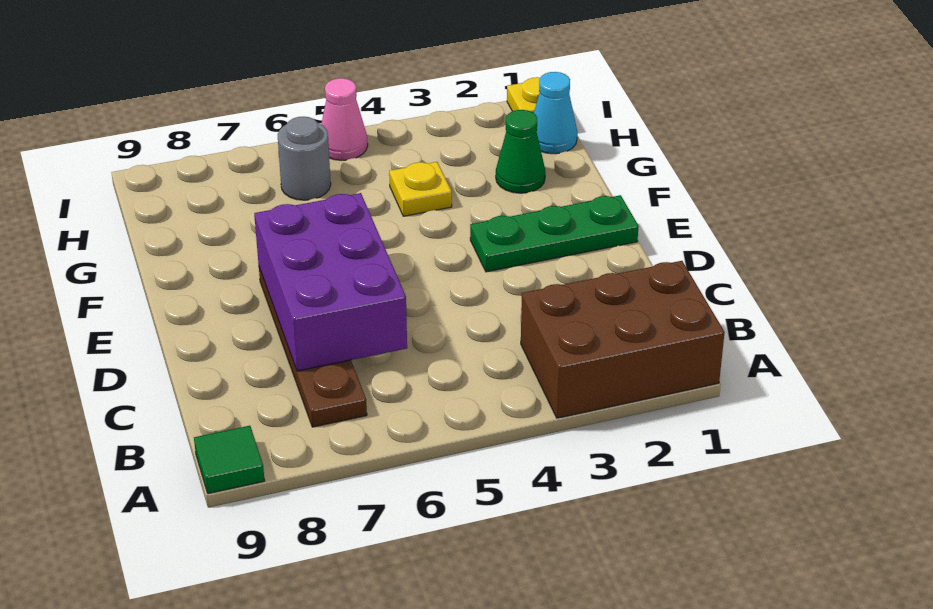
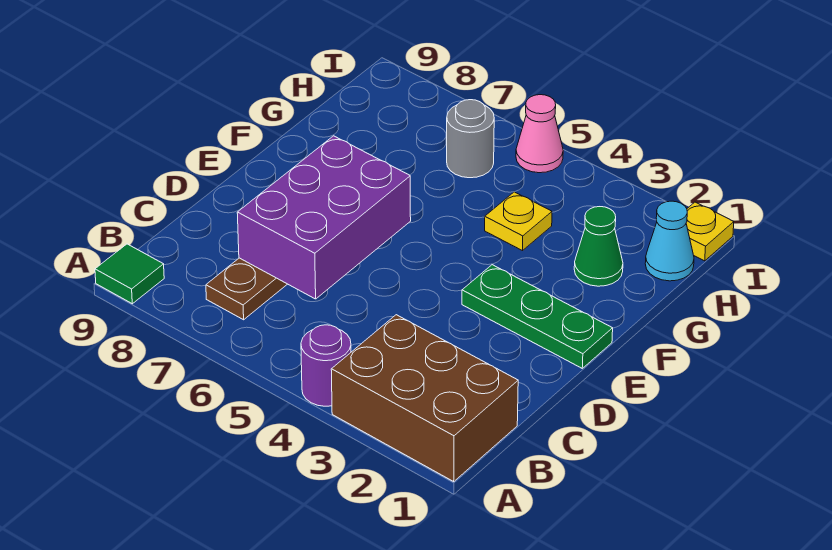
none -> purple round brick A4 level 1

